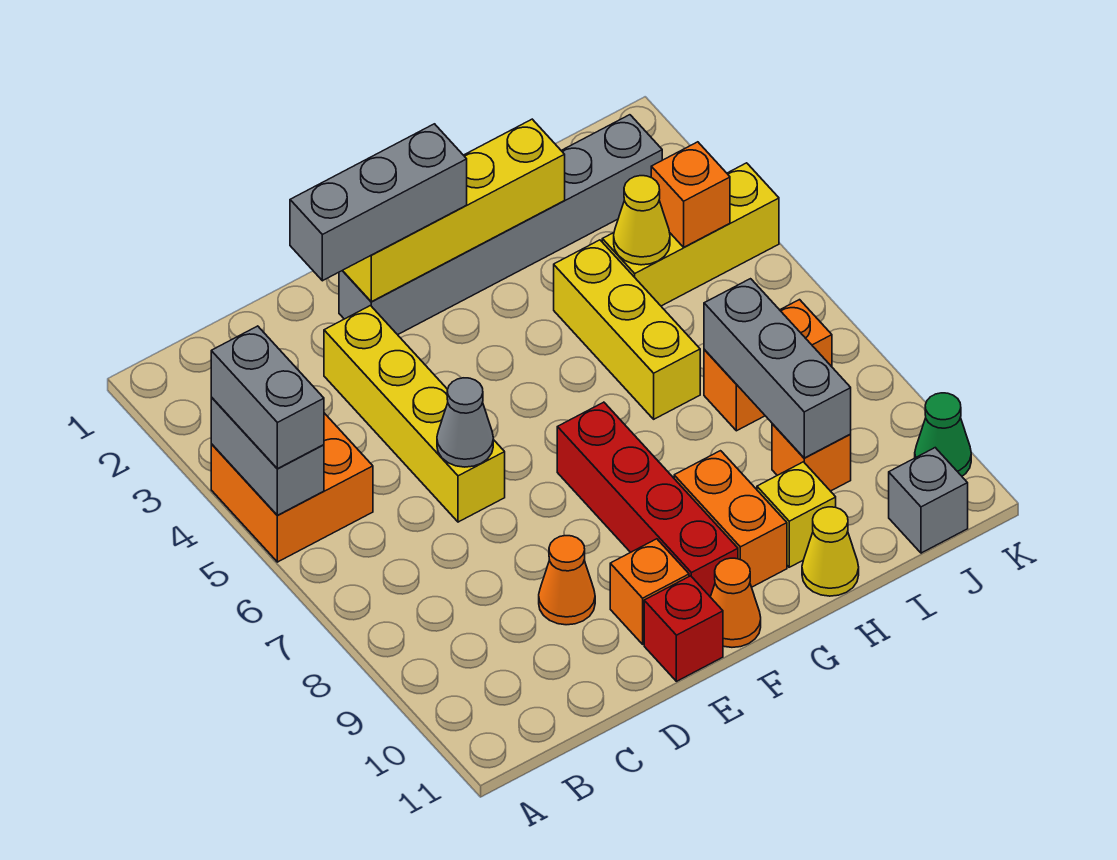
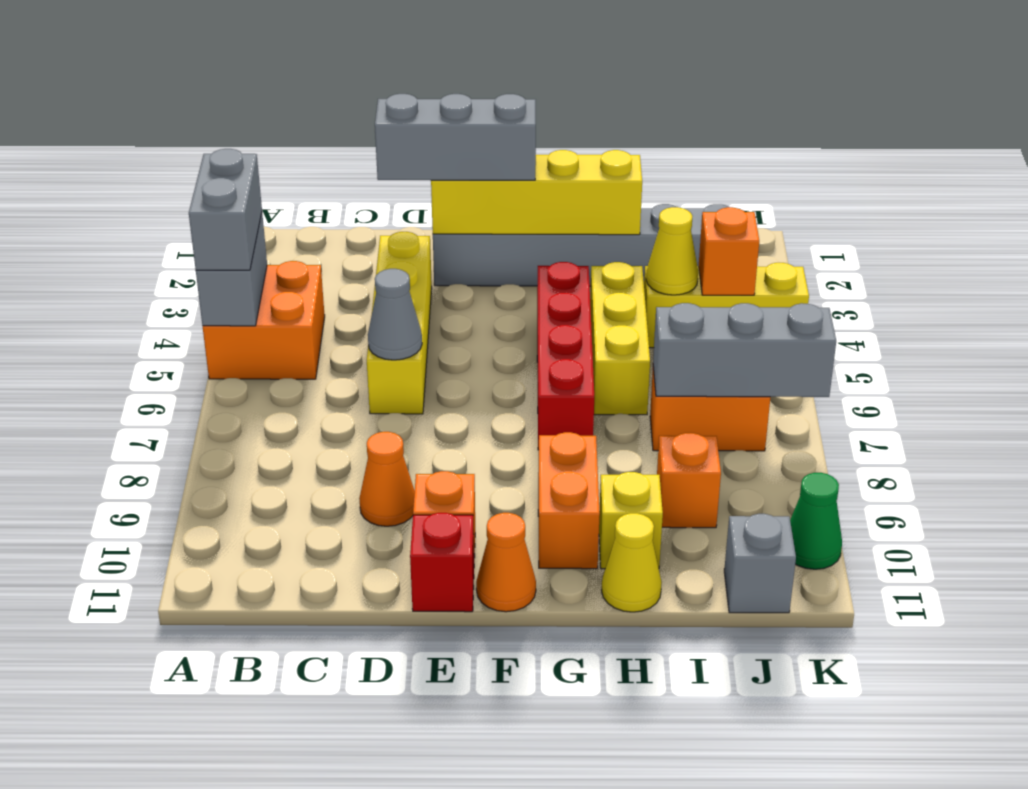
red brick F7:F10 level 1 -> red brick G4:G7 level 1
grey brick I7:I9 level 2 -> grey brick I7:K7 level 2

